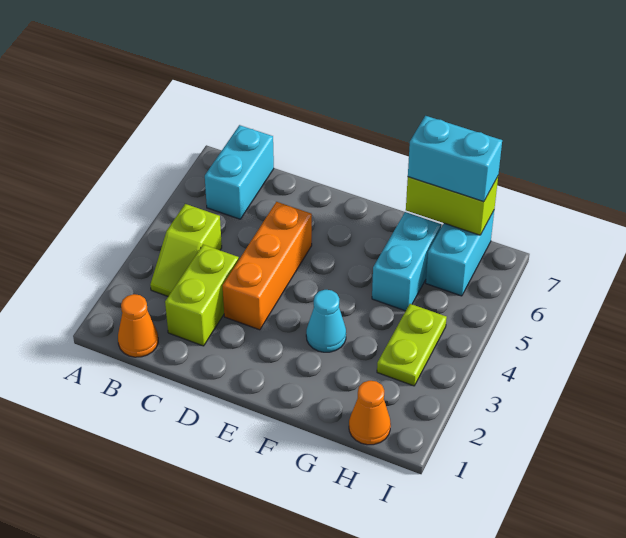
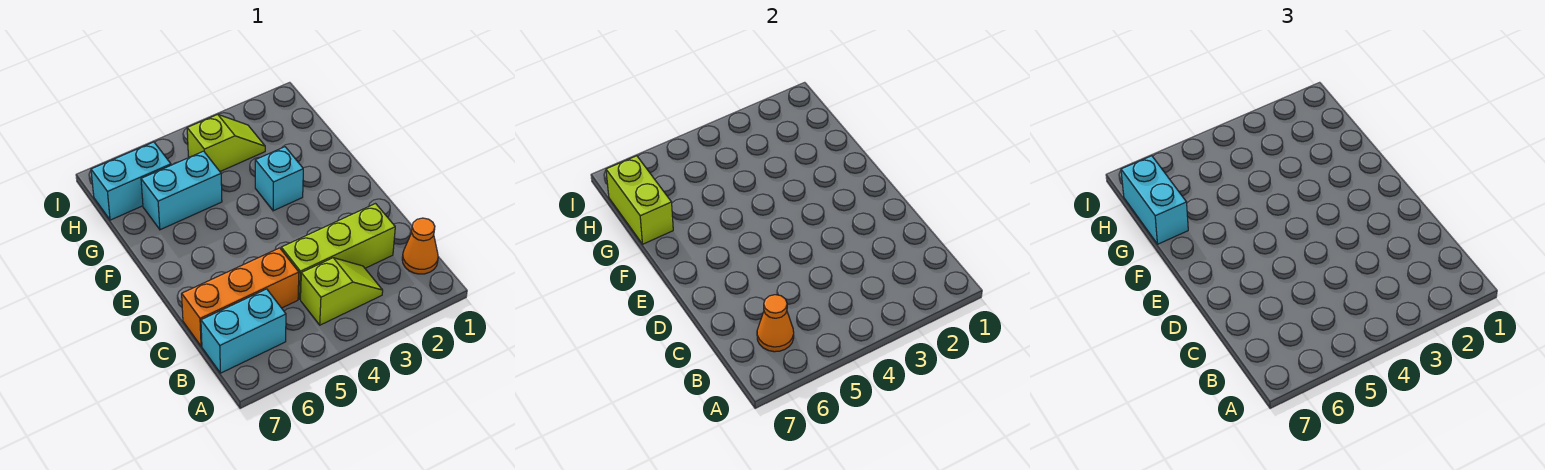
lime brick C2:C3 level 1 -> lime brick C2:C4 level 1
orange brick D3:D5 level 1 -> orange brick C5:C7 level 1
cyan cone F3 level 1 -> cyan brick F3 level 1
orange cone H1 level 1 -> orange cone B6 level 2
lime plate H3:H4 level 1 -> lime slope H3:H4 level 1 top 4

